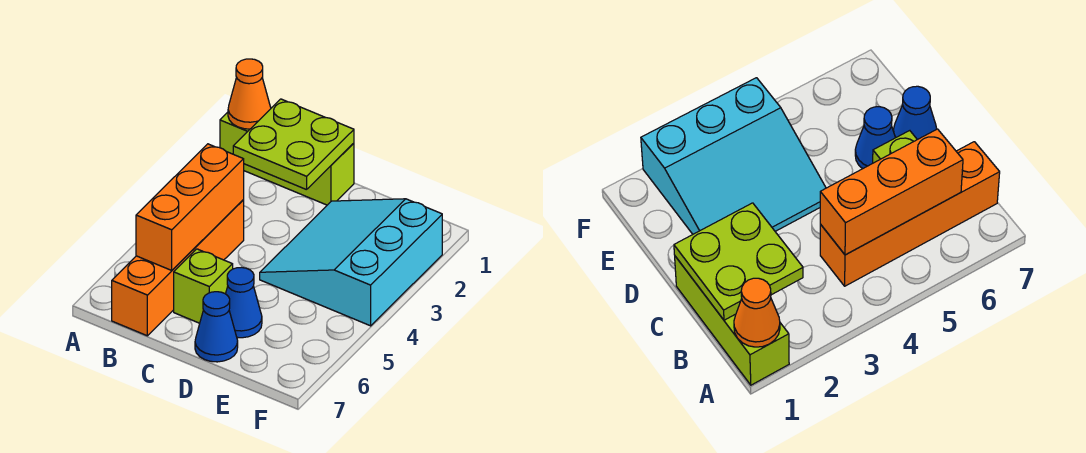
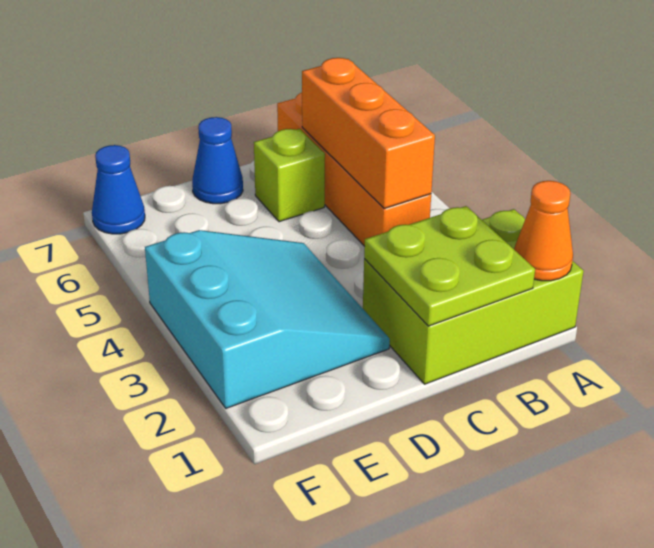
lime brick A1:C1 level 1 -> lime brick A1:C2 level 1
blue cone D6 level 1 -> blue cone F7 level 1

